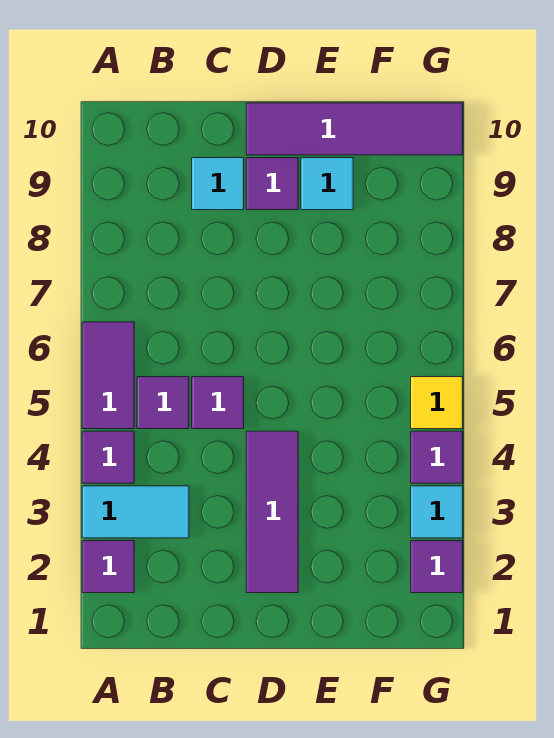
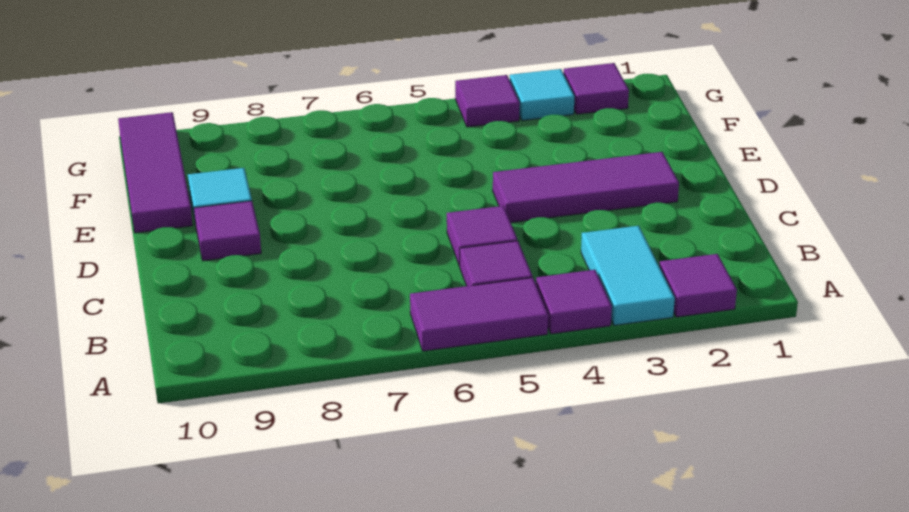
cyan tile C9 level 1 -> none
purple tile D10:G10 level 1 -> purple tile E10:G10 level 1
yellow tile G5 level 1 -> none

